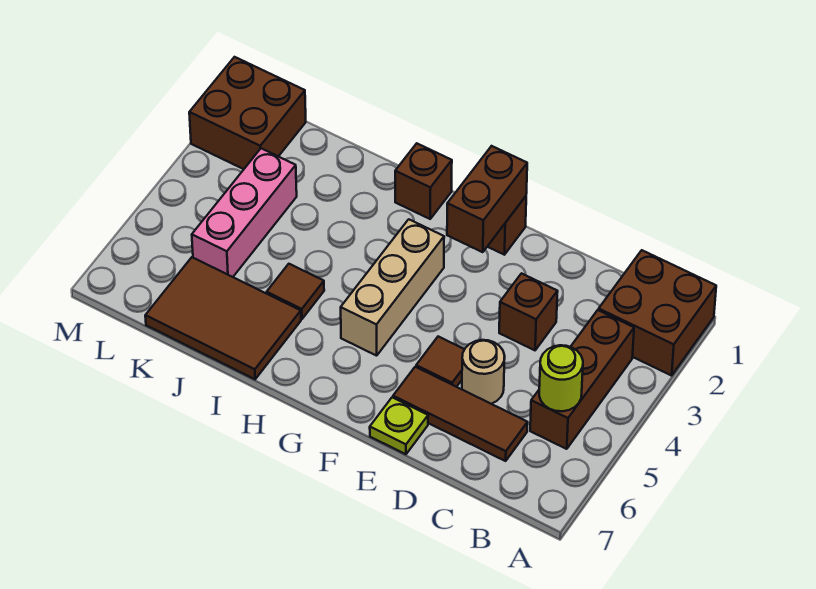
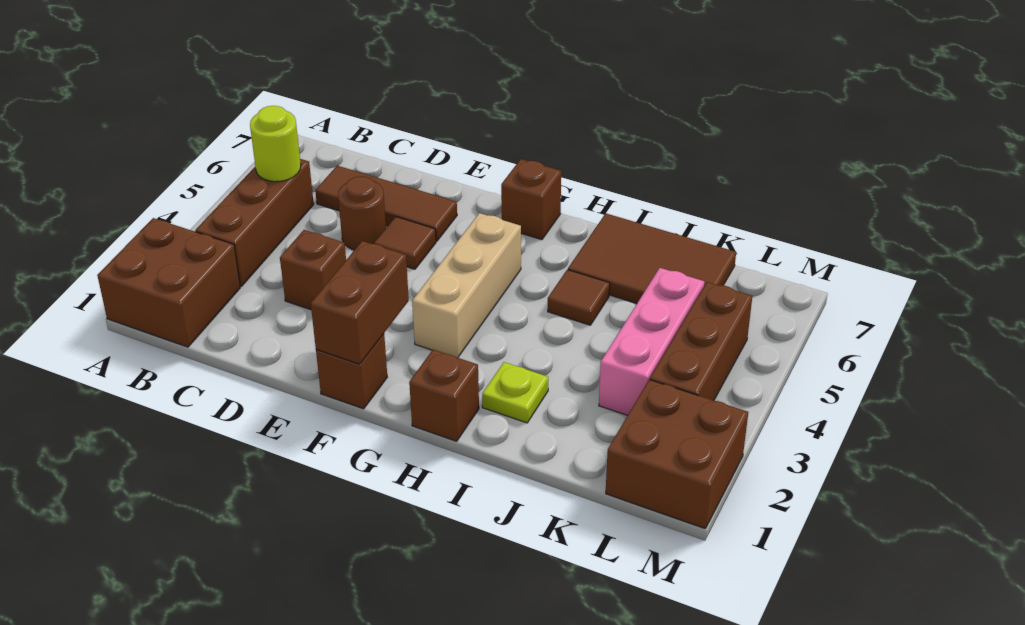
tan round brick D5 level 1 -> brown round brick D5 level 1
lime plate E7 level 1 -> lime plate I2 level 1
none -> brown brick G7 level 1
none -> brown brick L3:L5 level 1

